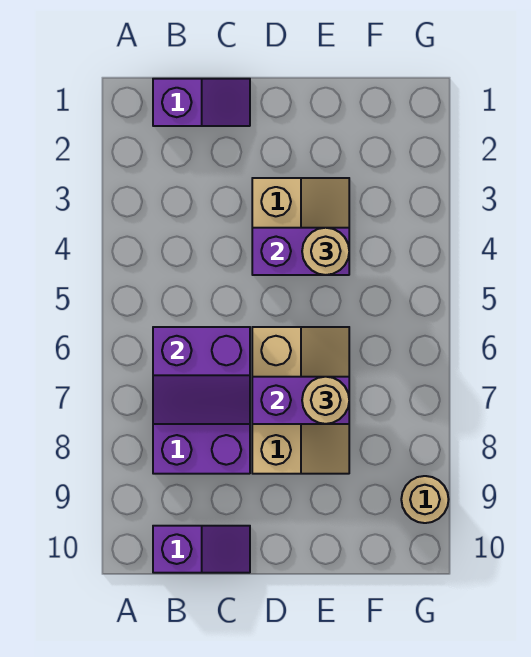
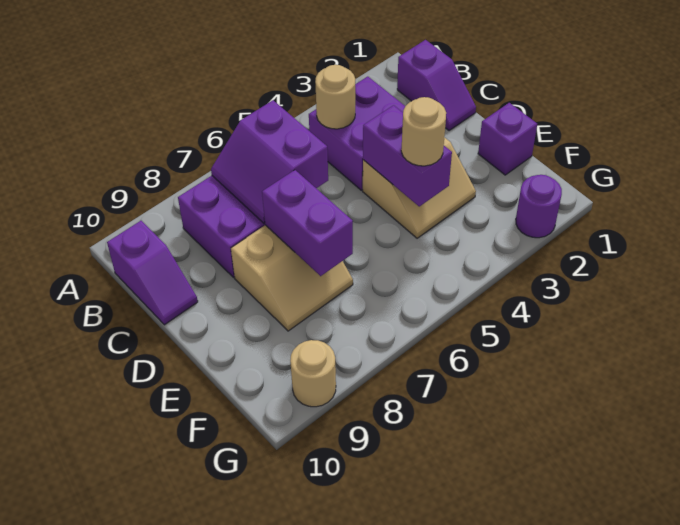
none -> purple brick B3:C4 level 1
tan slope D6:E8 level 1 top D -> tan slope D7:E8 level 1 top D
none -> purple brick E1 level 1
tan round brick E7 level 3 -> tan round brick B4 level 2
none -> purple round brick G2 level 1

